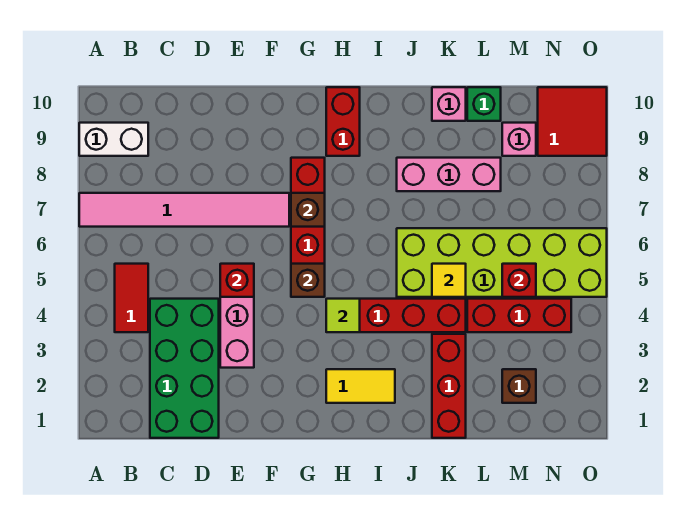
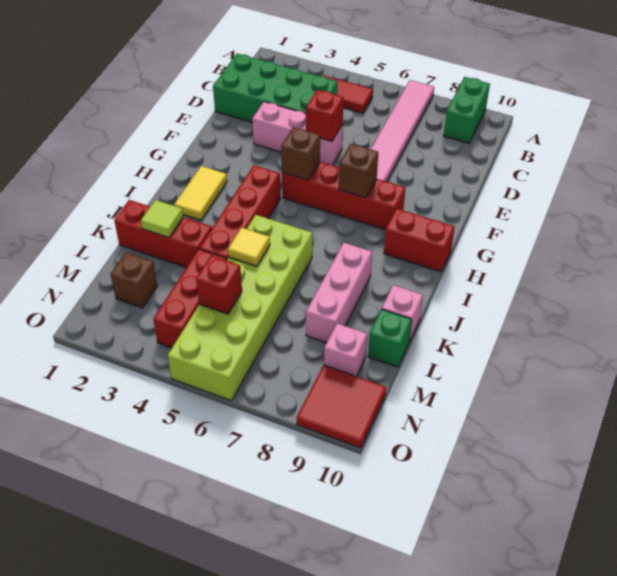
white brick A9:B9 level 1 -> green brick A9:B9 level 1
lime tile H4 level 2 -> lime tile K2 level 2

